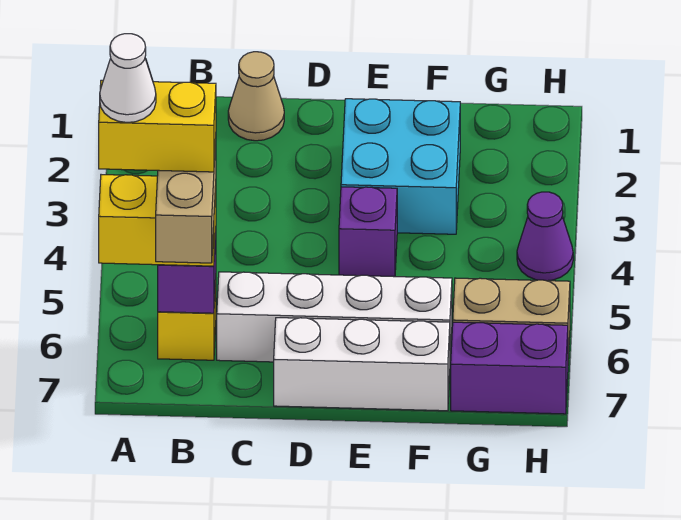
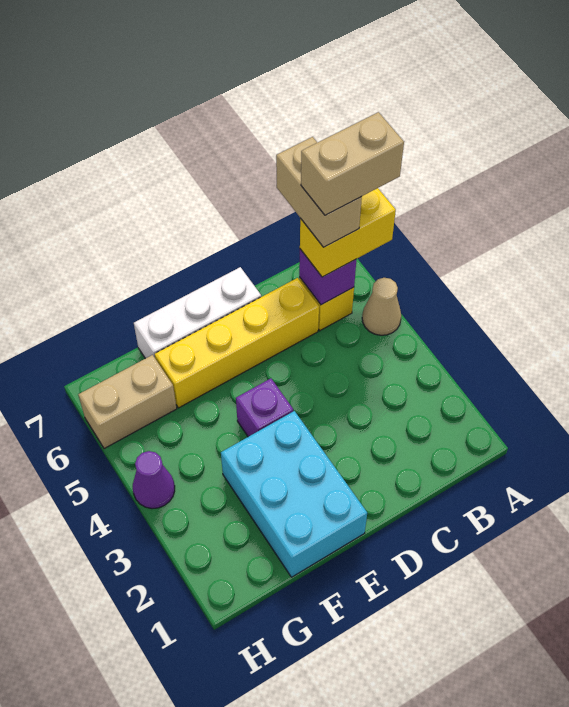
yellow brick A6:B6 level 5 -> tan brick A6:B6 level 5
white cone A6 level 6 -> none
tan cone C1 level 1 -> tan cone A5 level 1
white brick C6:F6 level 1 -> yellow brick C6:F6 level 1
cyan brick E2:F3 level 1 -> cyan brick E1:F3 level 1
purple brick G7:H7 level 1 -> none

